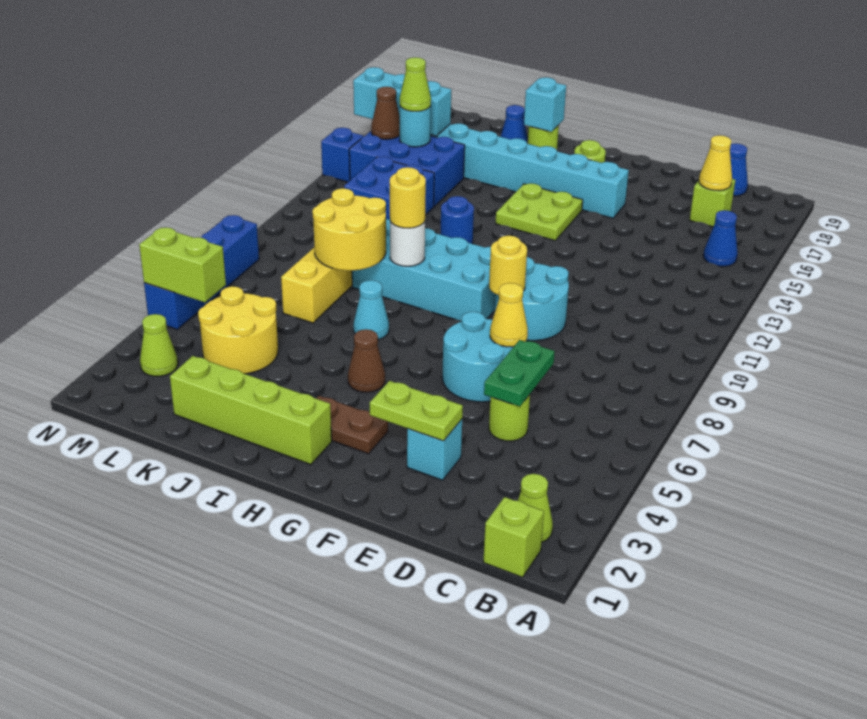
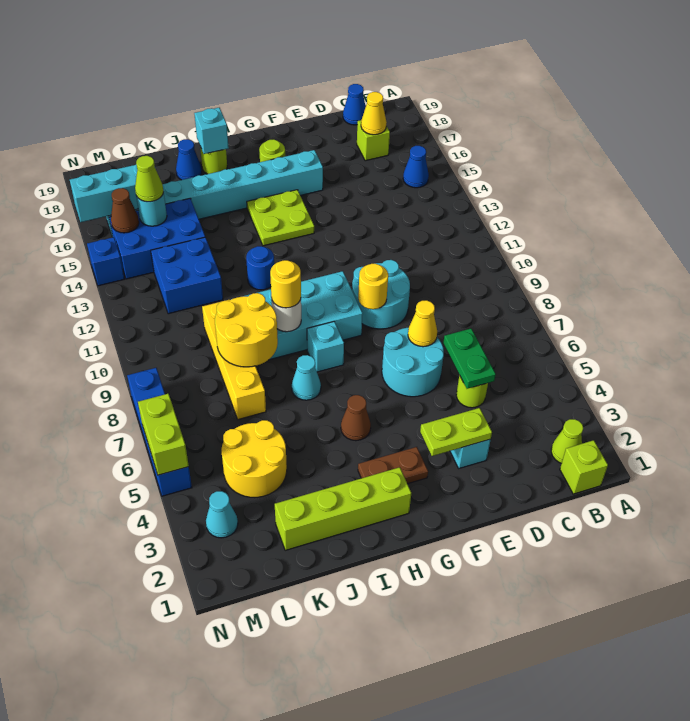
none -> cyan brick H8 level 1
lime cone M3 level 1 -> cyan cone M3 level 1
lime brick M5:N5 level 2 -> lime brick N5:N6 level 2

